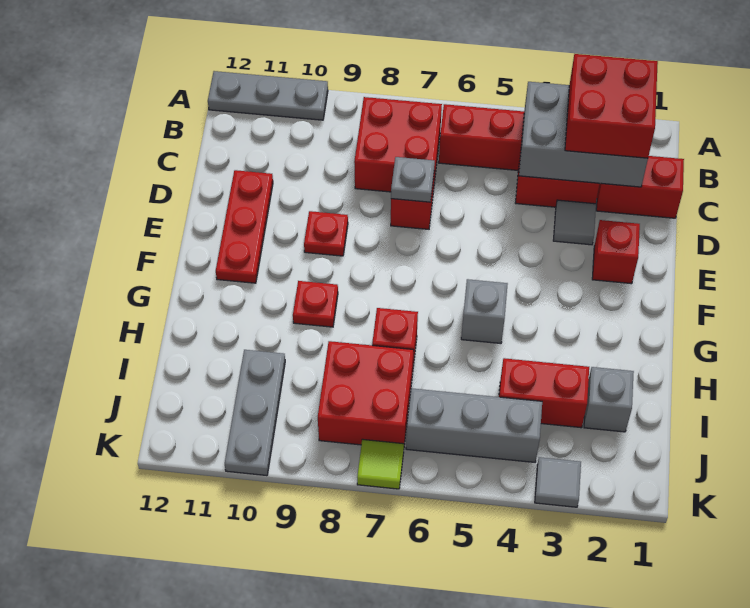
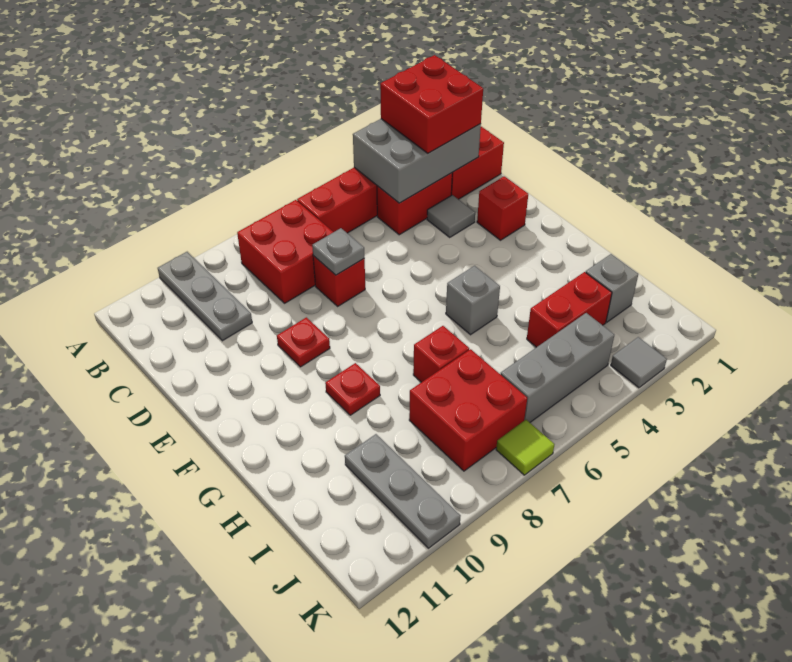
grey plate A10:A12 level 1 -> grey plate A10:C10 level 1
red plate D11:F11 level 1 -> none

